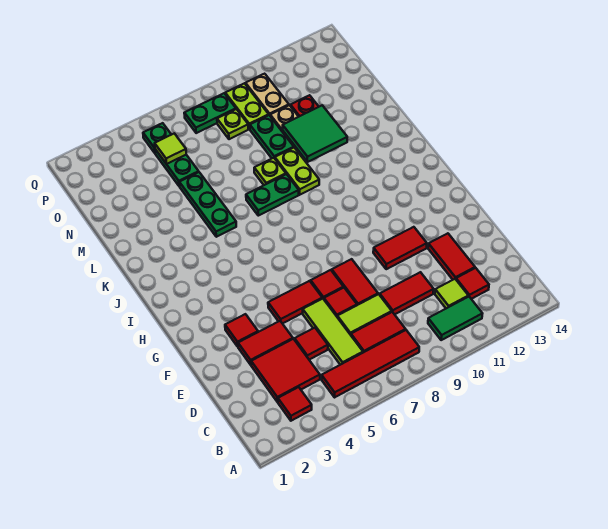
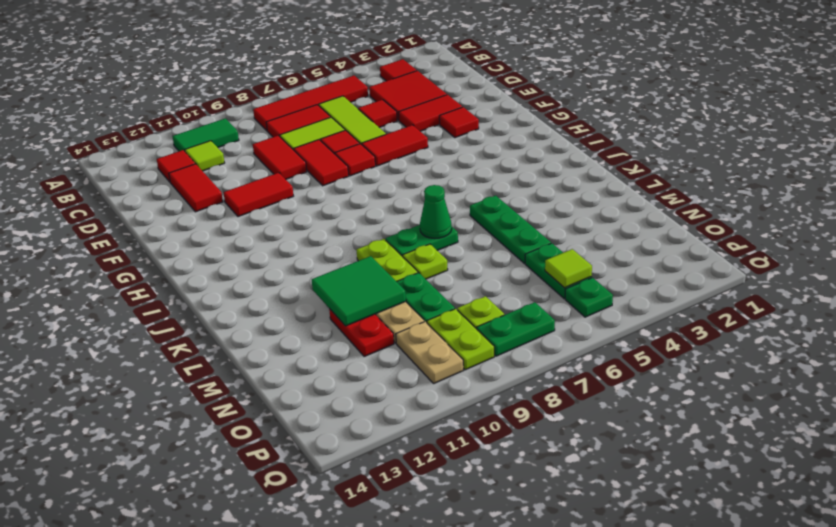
red tile D9:D10 level 1 -> red tile D9:E9 level 1
none -> green cone K7 level 2

